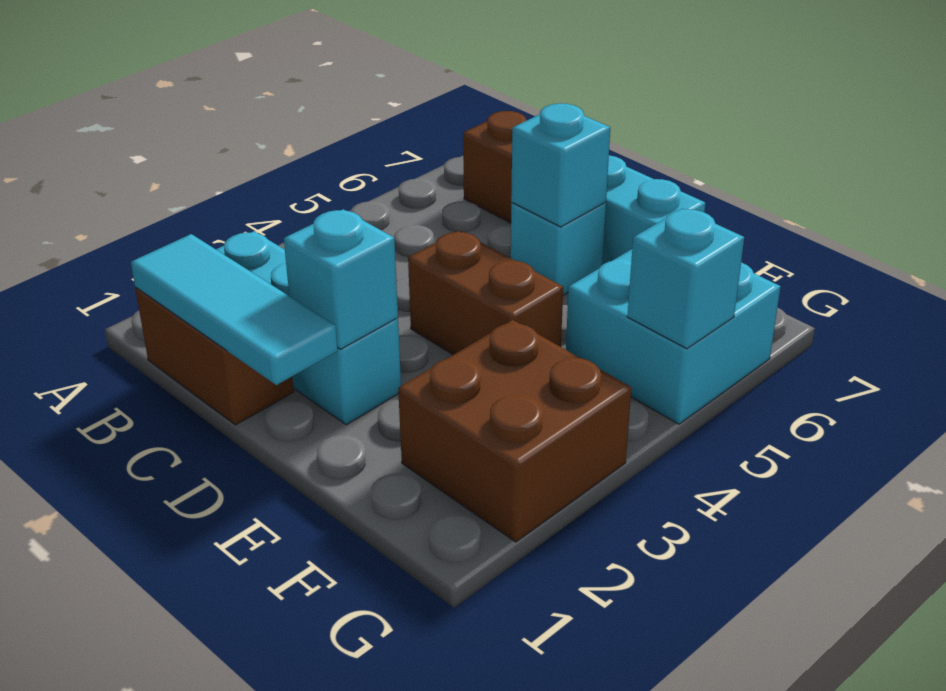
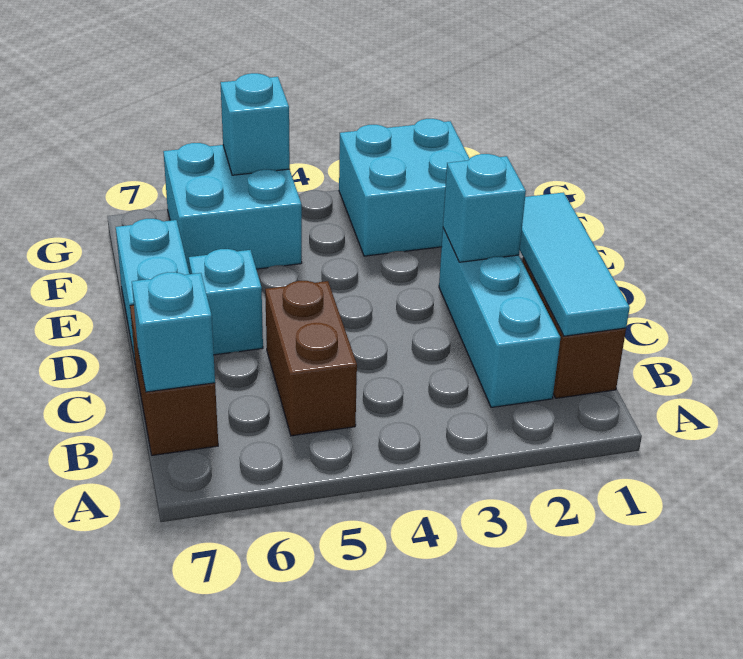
brown brick D4:E4 level 1 -> brown brick B5:C5 level 1
cyan brick D6 level 2 -> cyan brick B7 level 2
brown brick F2:G3 level 1 -> cyan brick F2:G3 level 1

